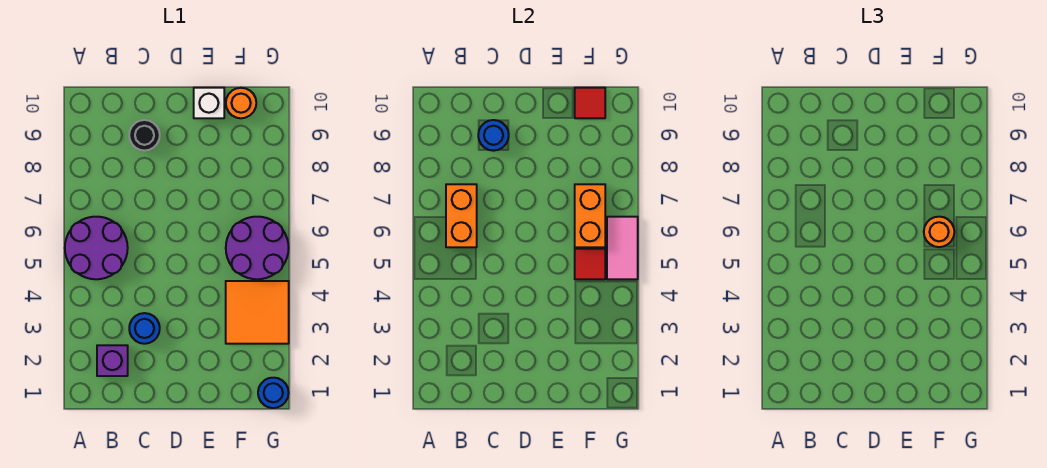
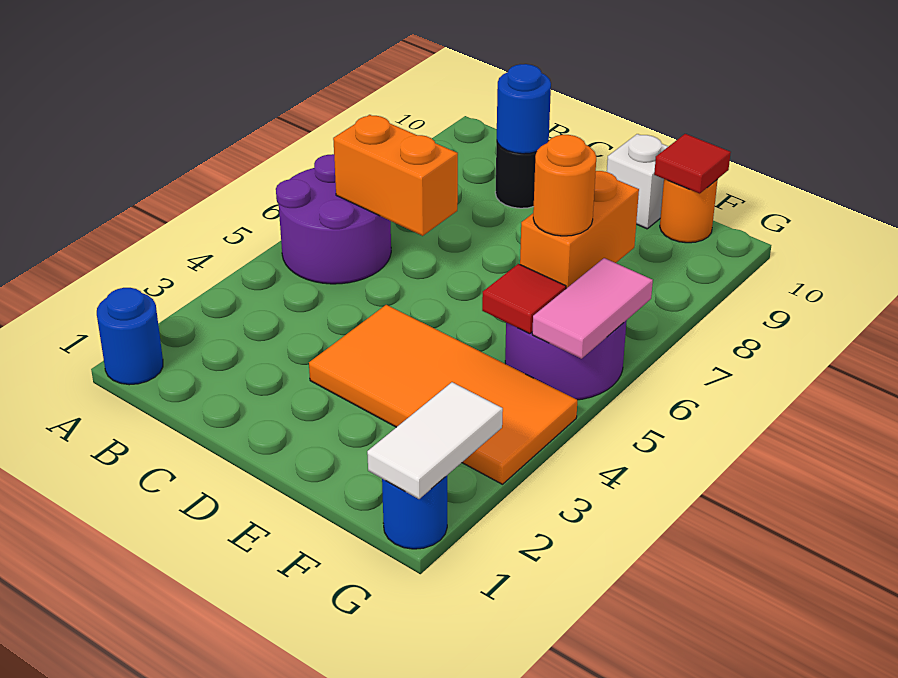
purple brick B2 level 1 -> none
orange brick B6:B7 level 2 -> orange brick B6:C6 level 2
blue round brick C3 level 1 -> blue round brick A1 level 1
orange tile F3:G4 level 1 -> orange tile D3:G4 level 1
none -> white tile G1:G2 level 2

